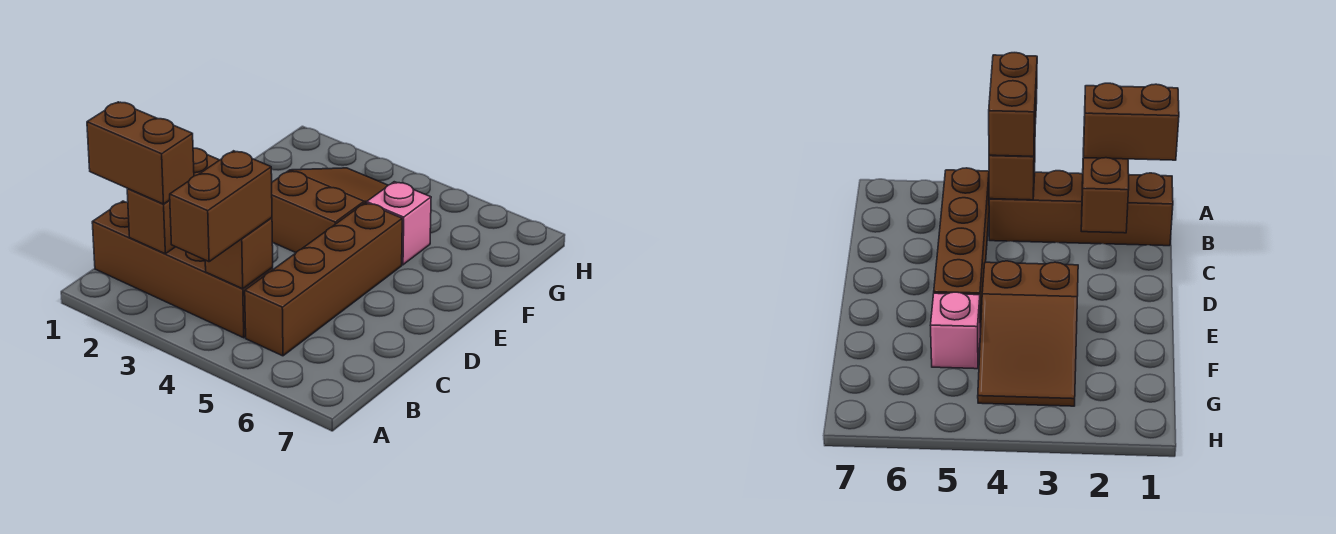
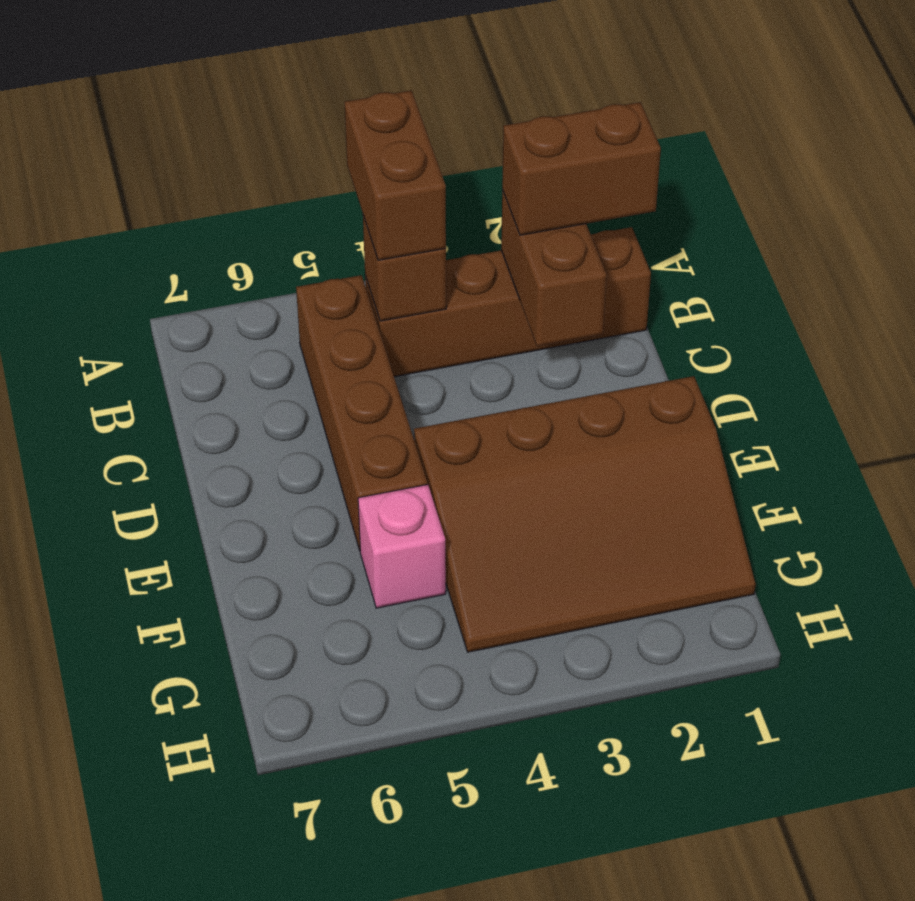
brown slope E3:G4 level 1 top E -> brown slope E1:G4 level 1 top E

